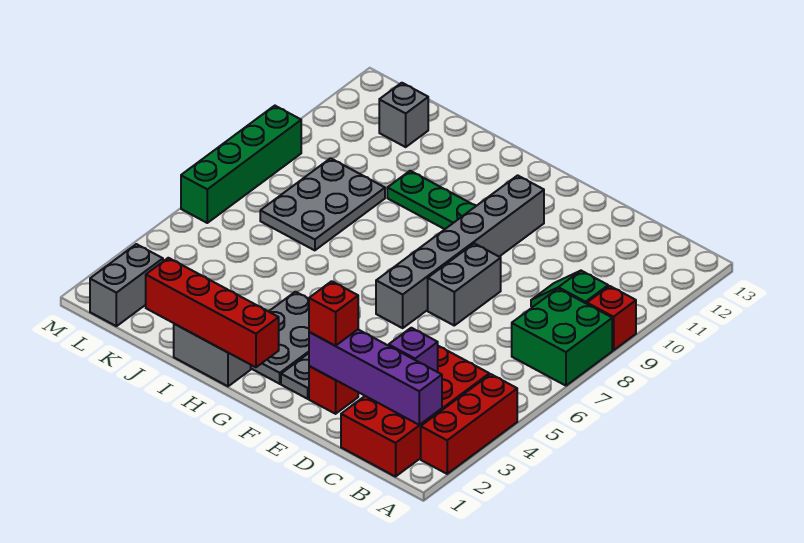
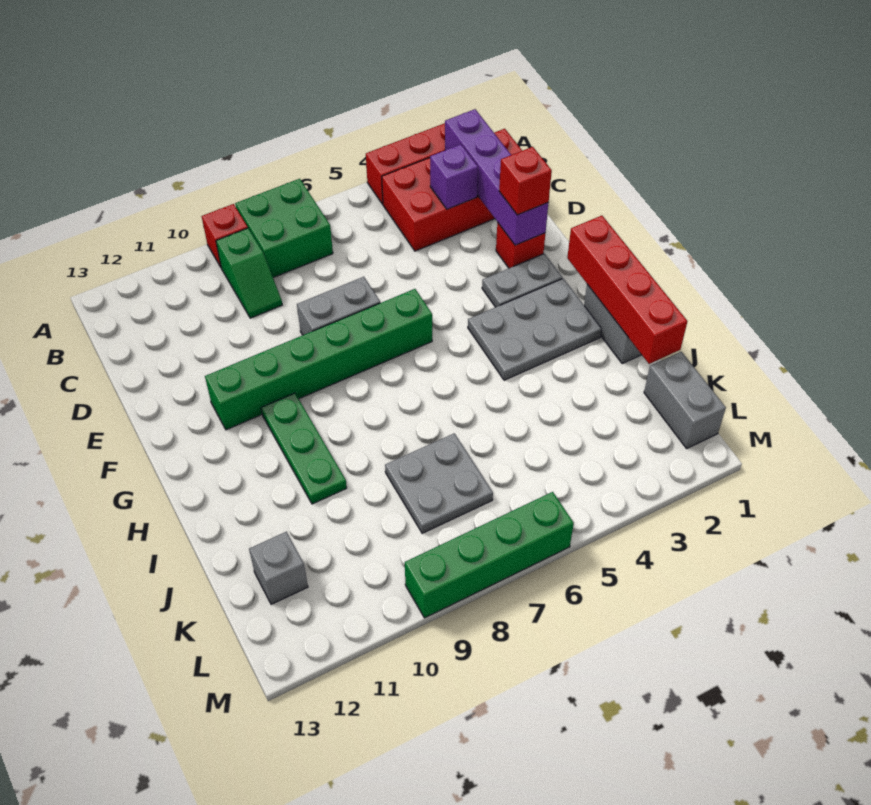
grey brick F6:F11 level 1 -> green brick F6:F11 level 1
grey plate J7:K9 level 1 -> grey plate J7:K8 level 1
grey brick L1:L2 level 1 -> grey brick K1:L1 level 1

